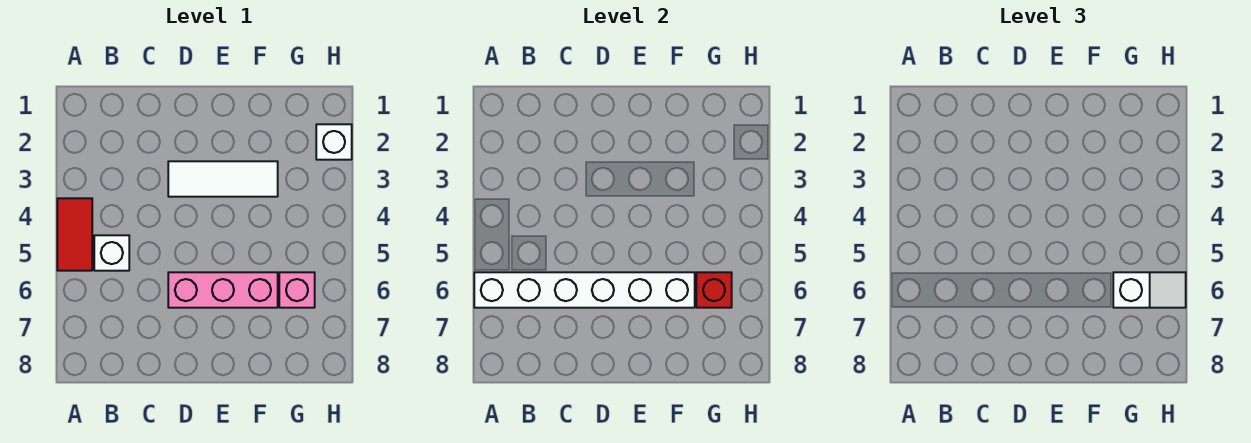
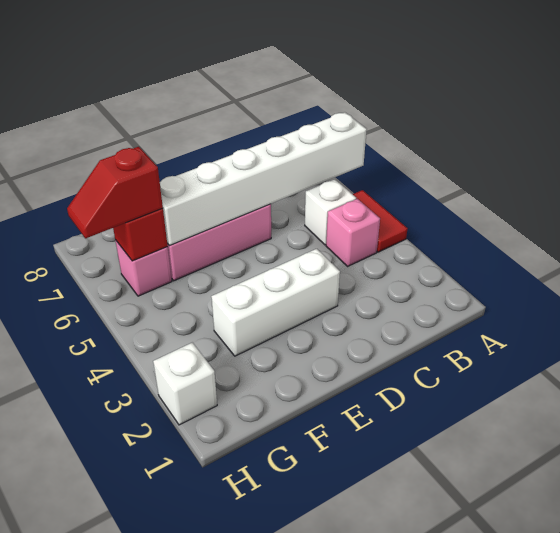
none -> pink brick B4 level 1
white tile D3:F3 level 1 -> white brick D3:F3 level 1
white slope G6:H6 level 3 top G -> red slope G6:H6 level 3 top G

